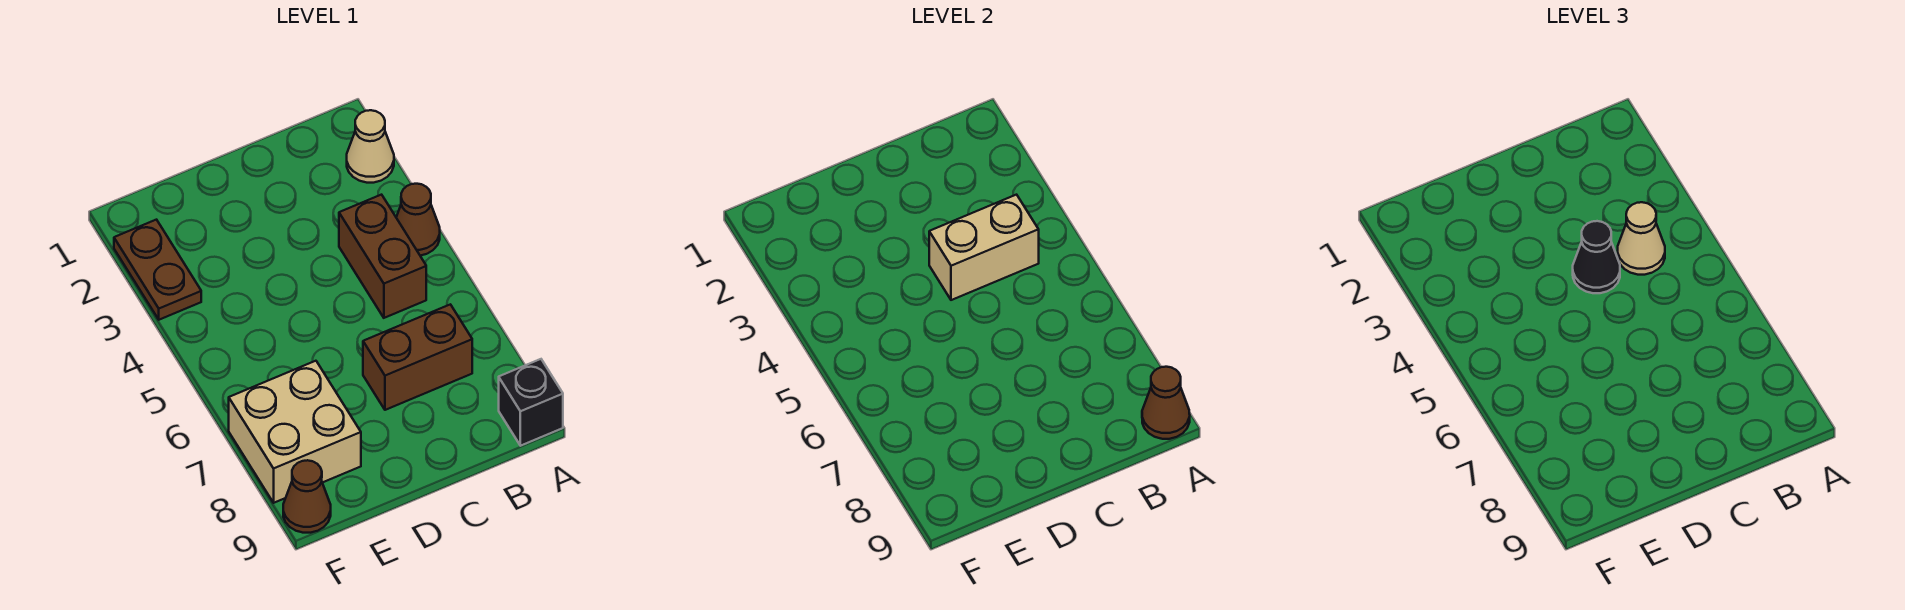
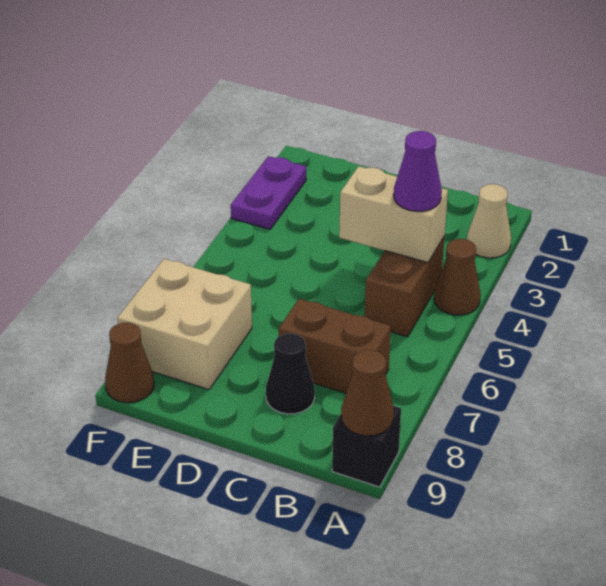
tan cone B4 level 3 -> purple cone B4 level 3
black cone C4 level 3 -> black cone C8 level 1
brown plate F2:F3 level 1 -> purple plate F2:F3 level 1

